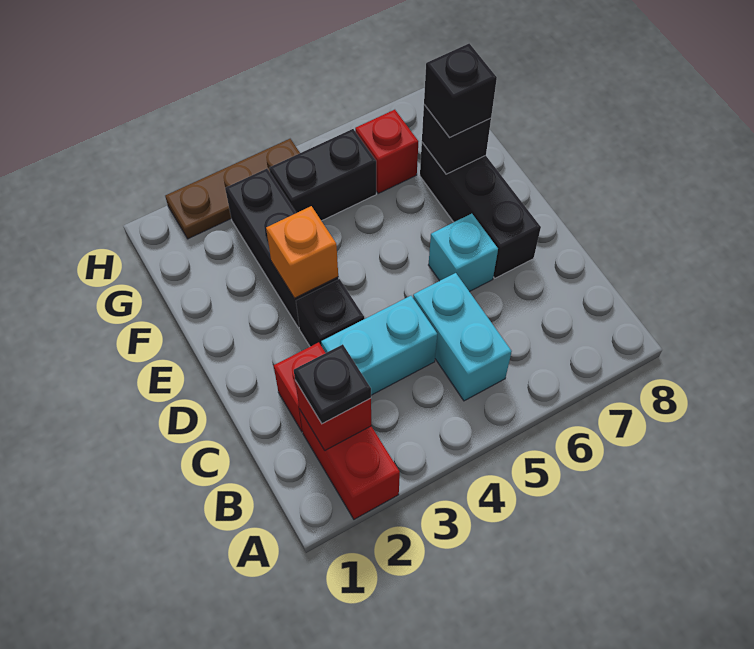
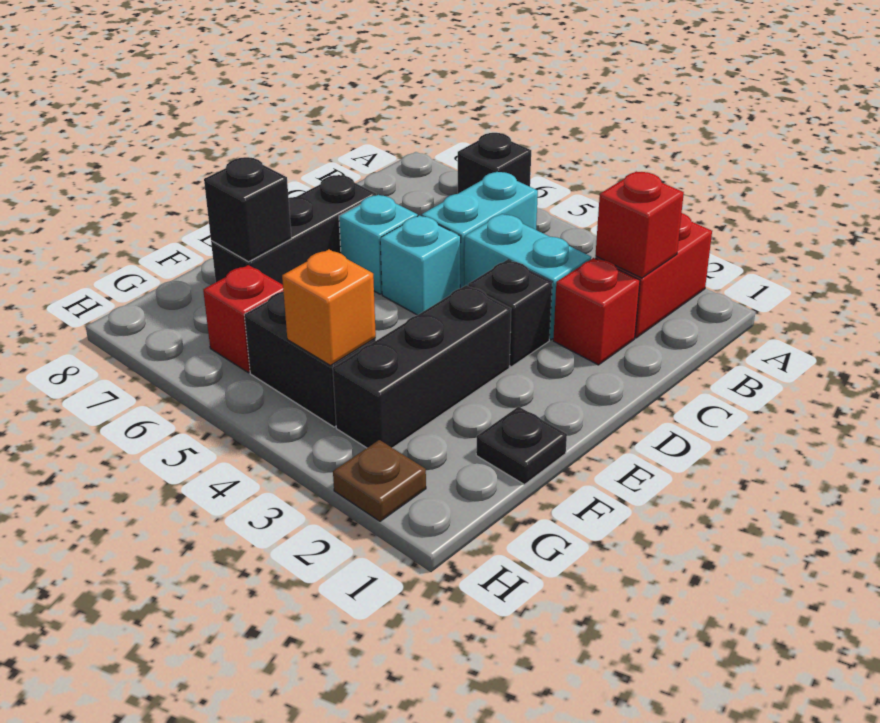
black plate B2 level 3 -> black plate F1 level 1
none -> cyan brick D5 level 1
orange brick E3 level 2 -> orange brick G4 level 2
black brick F7 level 3 -> black brick A6 level 1
brown plate H2:H4 level 1 -> brown plate H2 level 1

